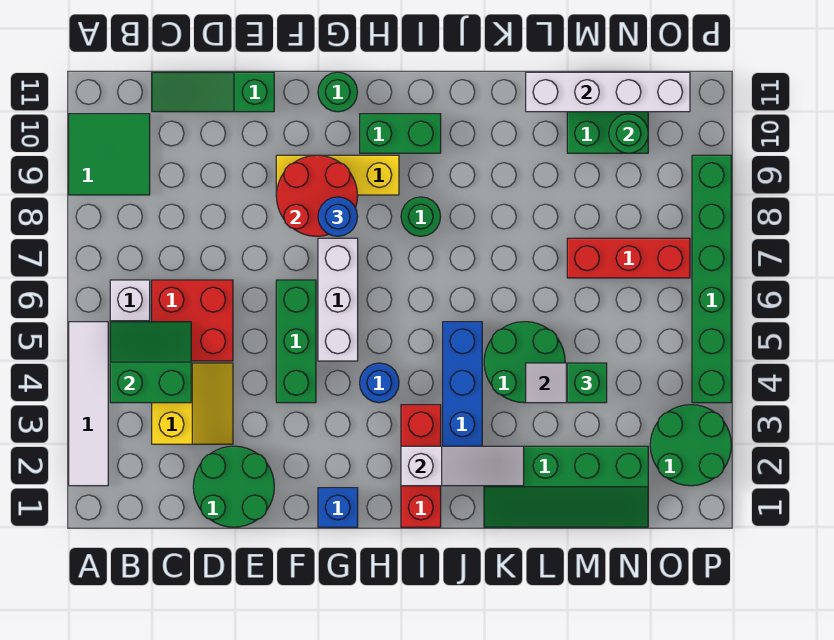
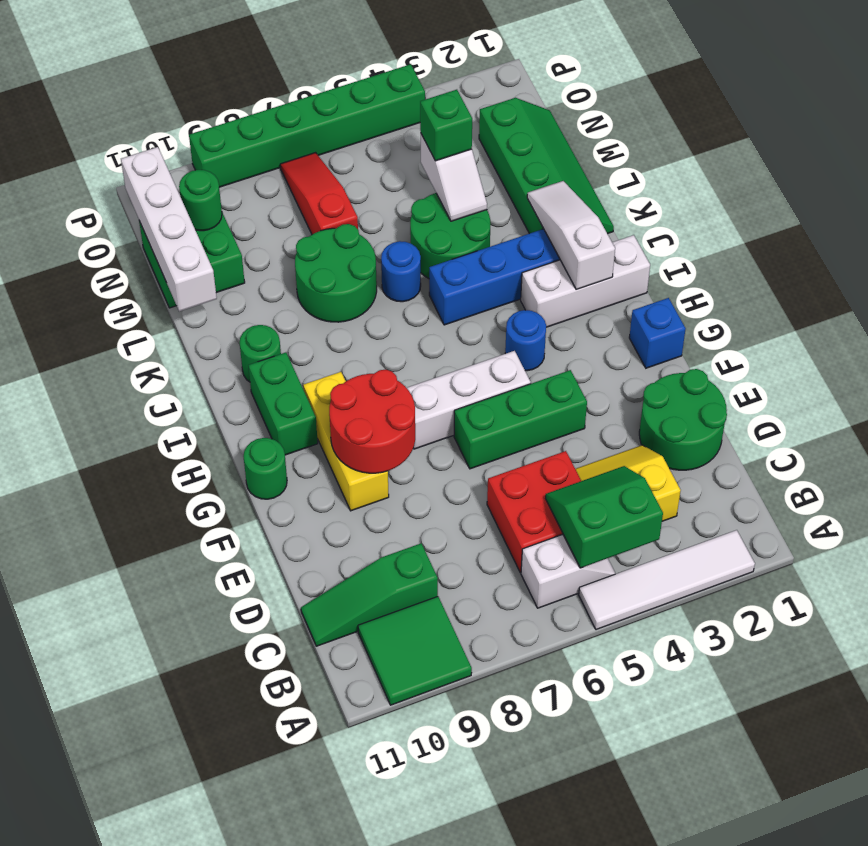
green slope B4:C5 level 2 top 4 -> green slope B4:C5 level 2 top B
green slope C11:E11 level 1 top E -> green slope C9:C11 level 1 top 9
blue round brick G8 level 3 -> blue round brick K6 level 1
red brick I1:I3 level 1 -> white brick I1:I3 level 1
green round brick I8 level 1 -> green round brick J10 level 1
red brick M7:O7 level 1 -> red slope M7:O7 level 1 top M
green round brick O2:P3 level 1 -> green round brick K7:L8 level 1

